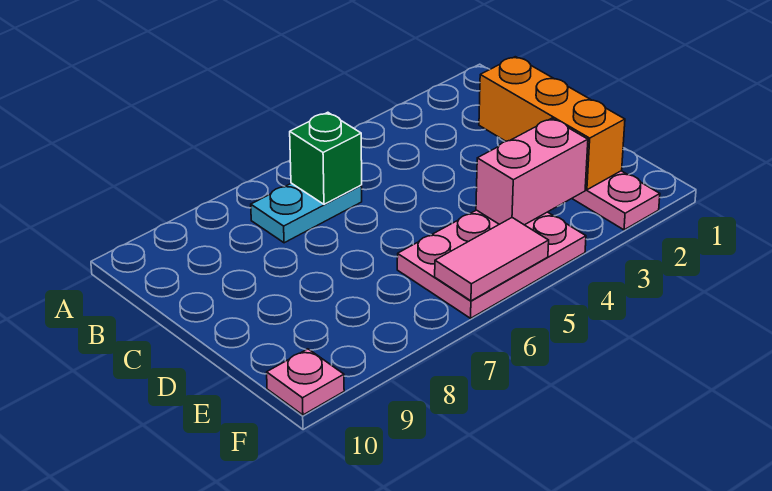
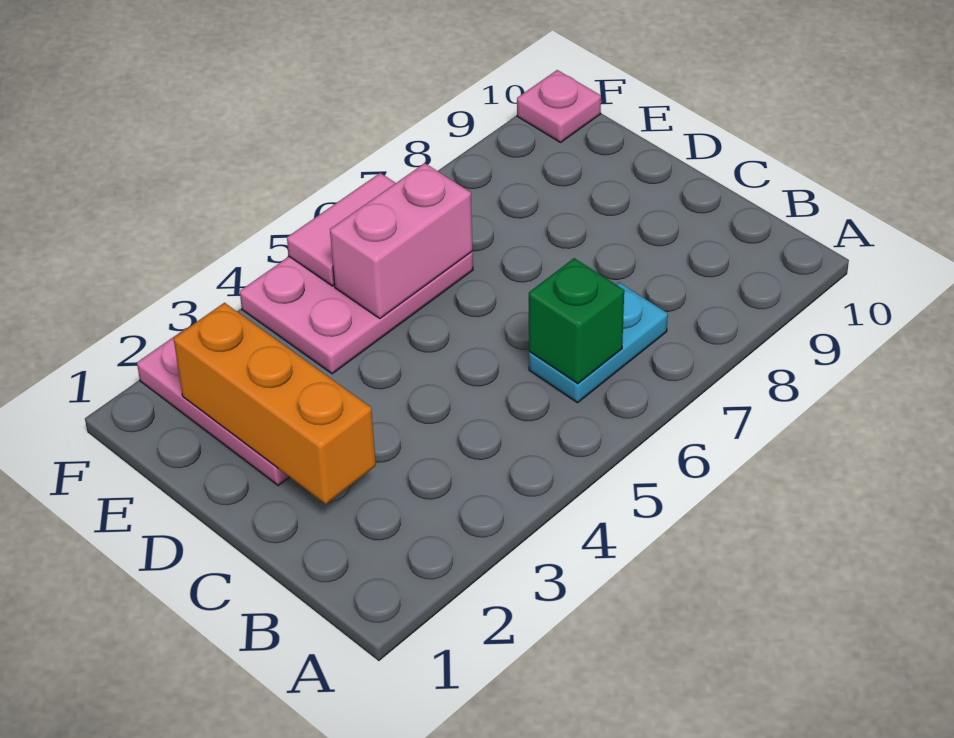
pink brick E3:E4 level 2 -> pink brick E5:E6 level 2

